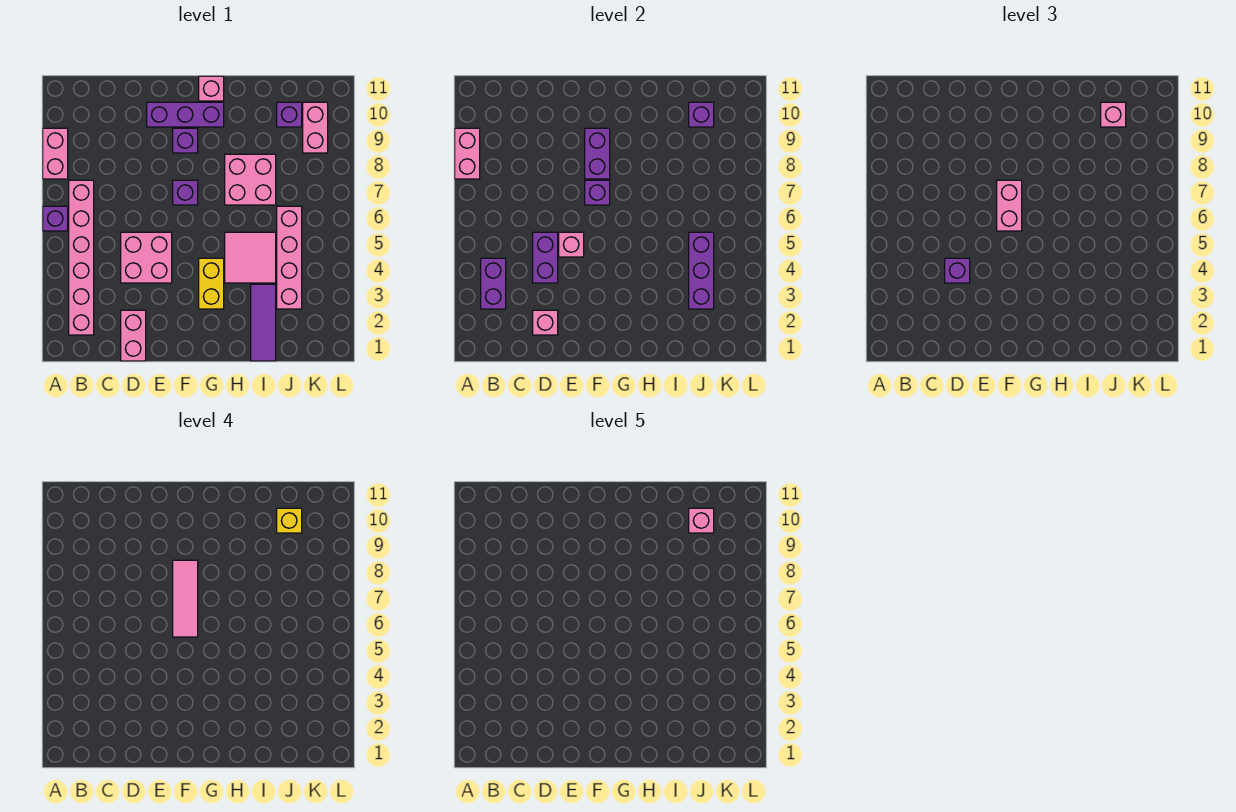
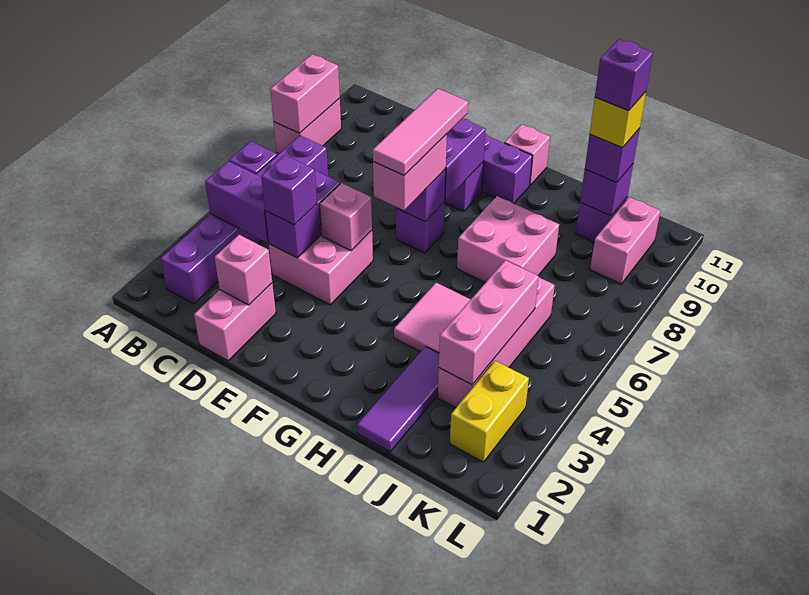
pink brick B2:B7 level 1 -> purple brick B2:B7 level 1
purple brick B3:B4 level 2 -> purple brick B4:C4 level 2
yellow brick G3:G4 level 1 -> yellow brick K2:K3 level 1
purple brick J3:J5 level 2 -> pink brick J3:J5 level 2
pink brick J10 level 3 -> purple brick J10 level 3
pink brick J10 level 5 -> purple brick J10 level 5

